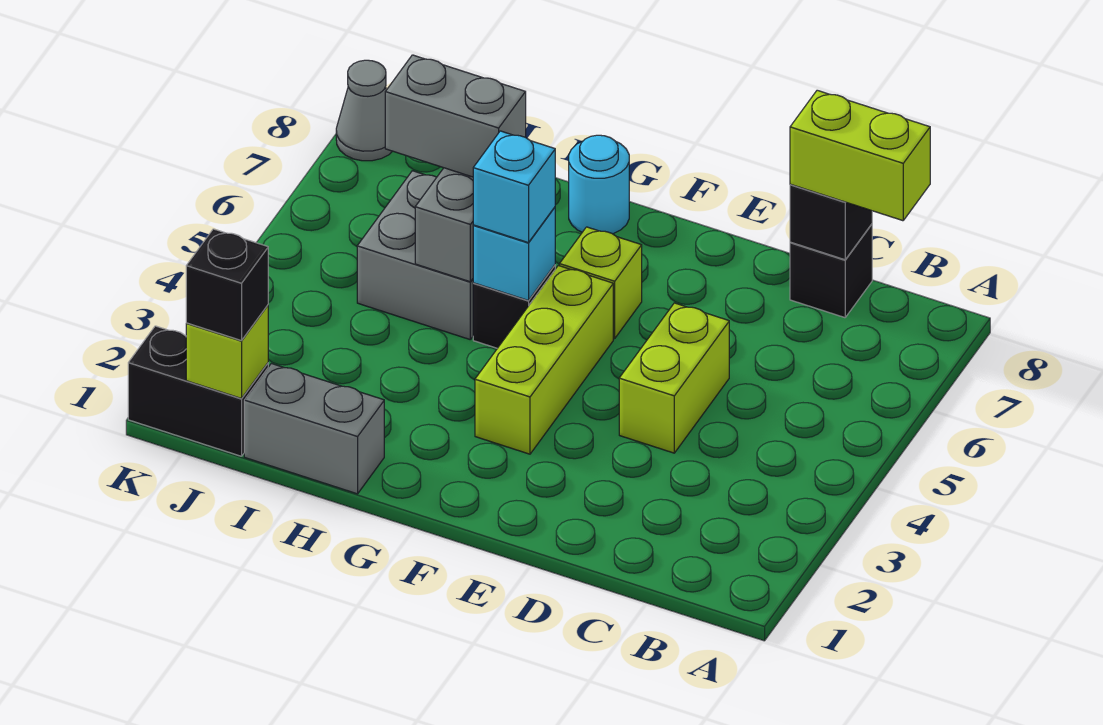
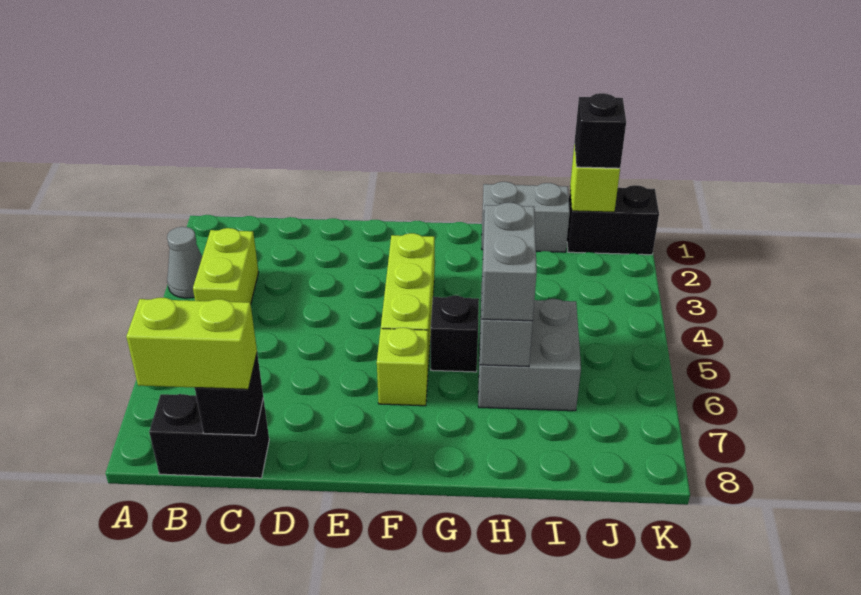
black brick C8 level 1 -> black brick B8:C8 level 1
lime brick D4:D5 level 1 -> lime brick B3:B4 level 1
cyan brick G5 level 2 -> none
cyan brick G5 level 3 -> none
cyan round brick G8 level 1 -> none
grey brick H6:I6 level 3 -> grey brick H5:H6 level 3
grey cone K8 level 1 -> grey cone A3 level 1

